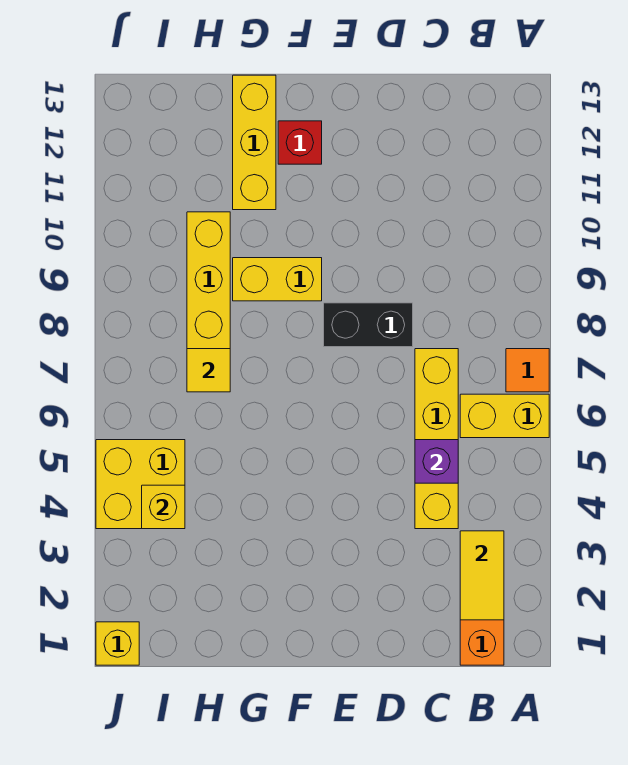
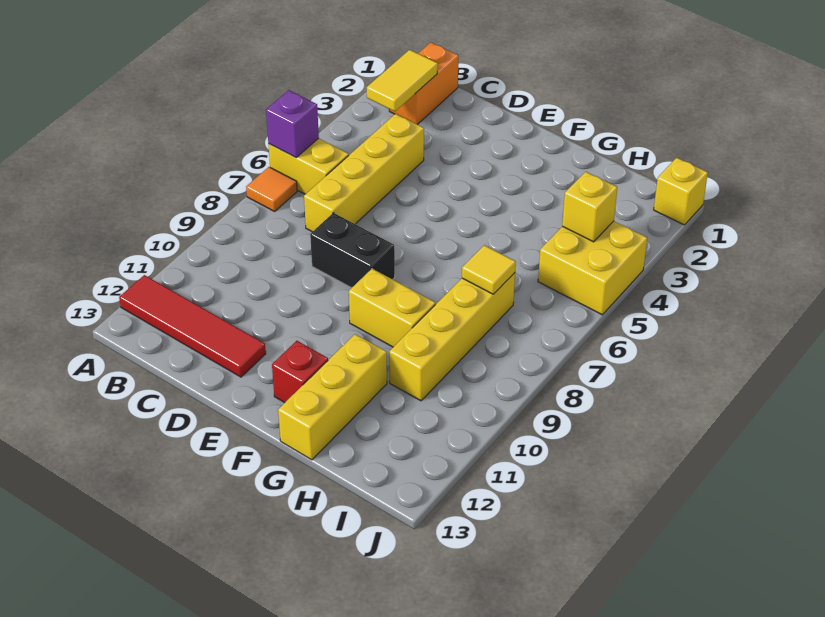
none -> red tile A12:D12 level 1
purple brick C5 level 2 -> purple brick A6 level 2

